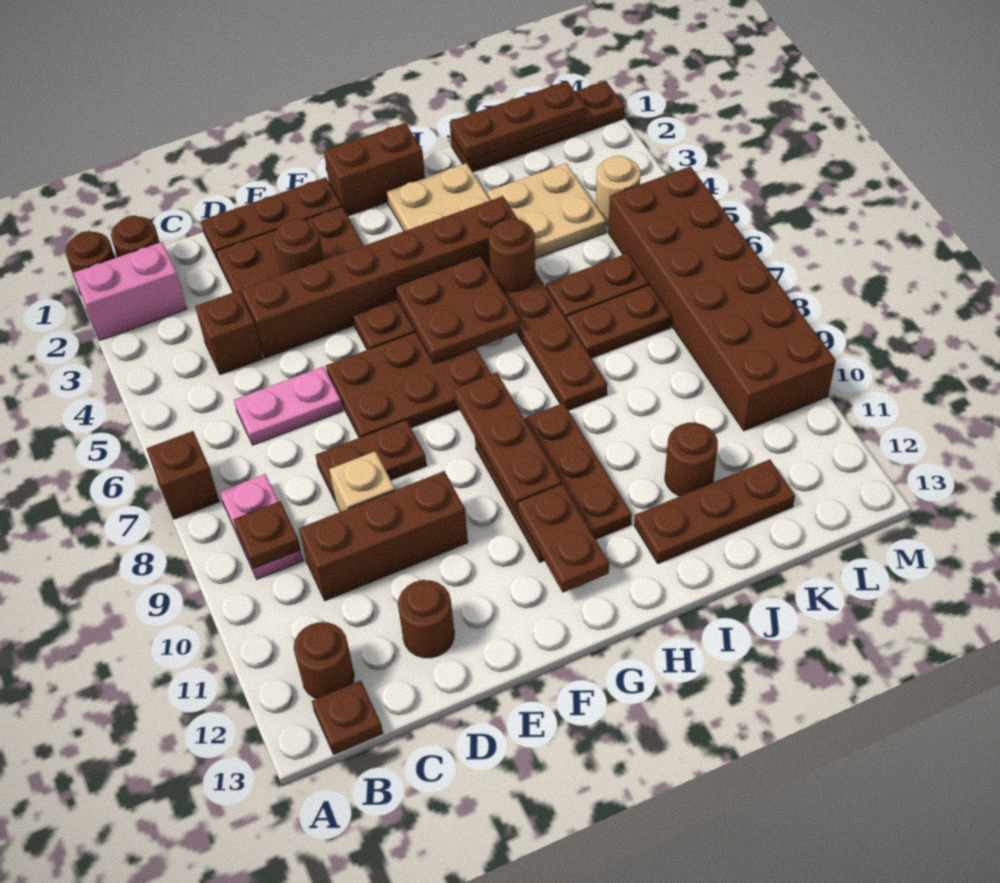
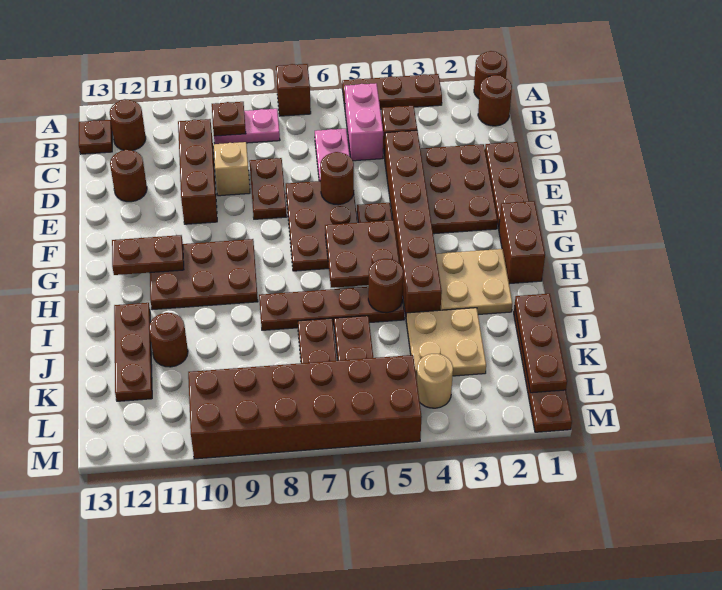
pink brick A2:B2 level 1 -> pink brick B5:C5 level 1
brown round brick E3 level 2 -> brown round brick E6 level 2
brown plate G8:G10 level 2 -> brown plate A3:A5 level 1

